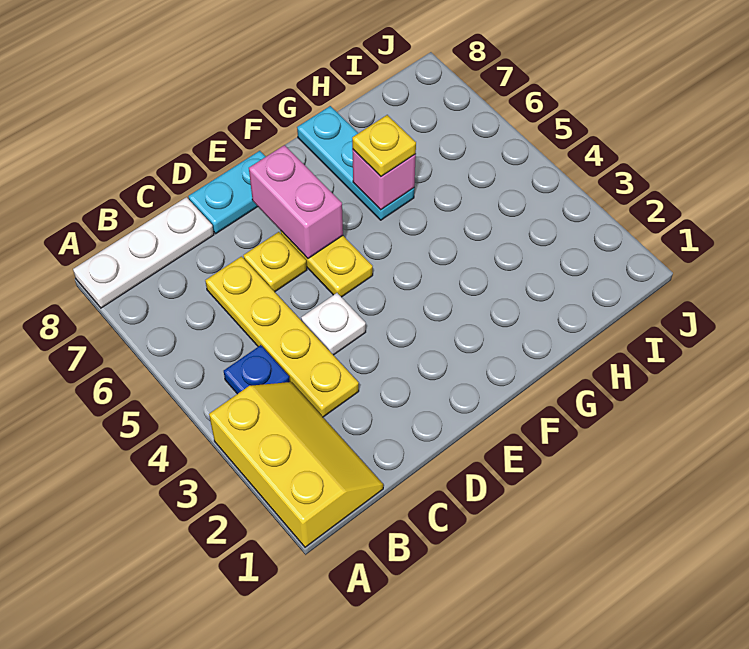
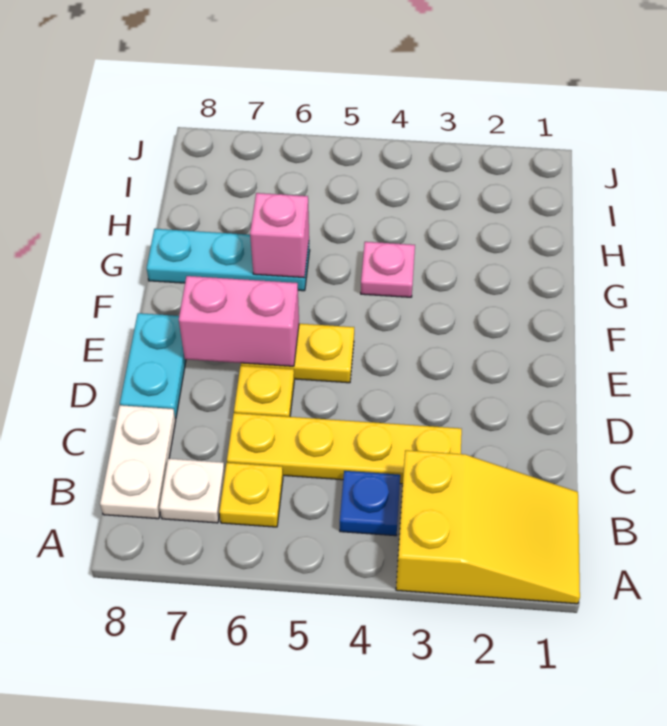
yellow slope A1:B3 level 1 top A -> yellow slope A1:B3 level 1 top 3
white plate A8:C8 level 1 -> white plate B8:C8 level 1
white plate D4 level 1 -> white plate B7 level 1
none -> pink plate G4 level 1
yellow plate G6 level 3 -> yellow plate B6 level 1

